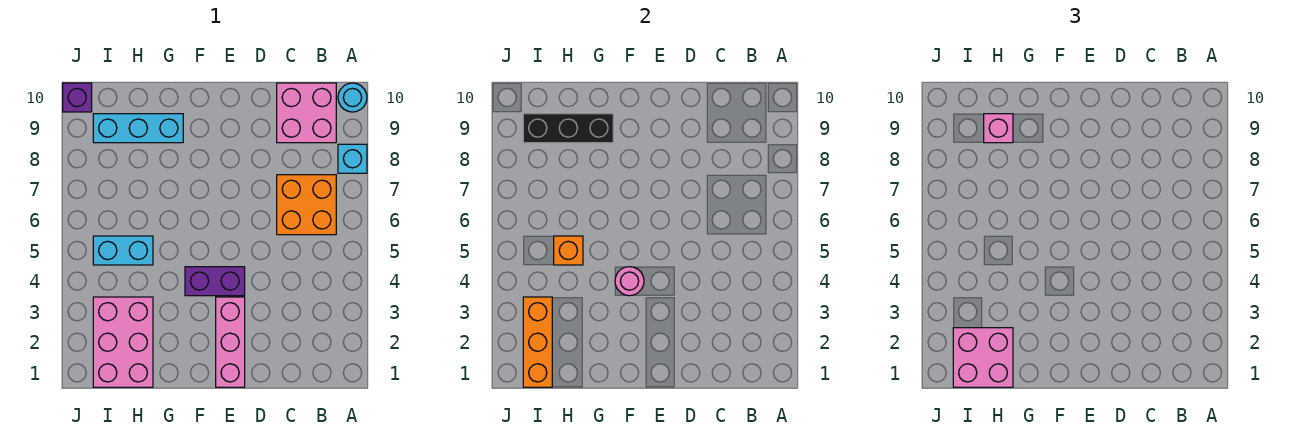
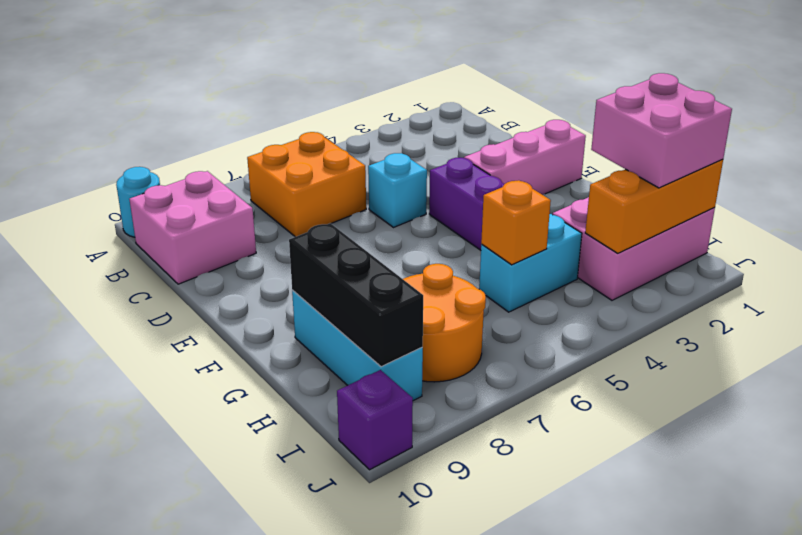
cyan brick A8 level 1 -> cyan brick D5 level 1
pink round brick F4 level 2 -> none
cyan brick H5:I5 level 1 -> cyan brick H4:H5 level 1
none -> orange round brick H7:I8 level 1
pink brick H9 level 3 -> none

